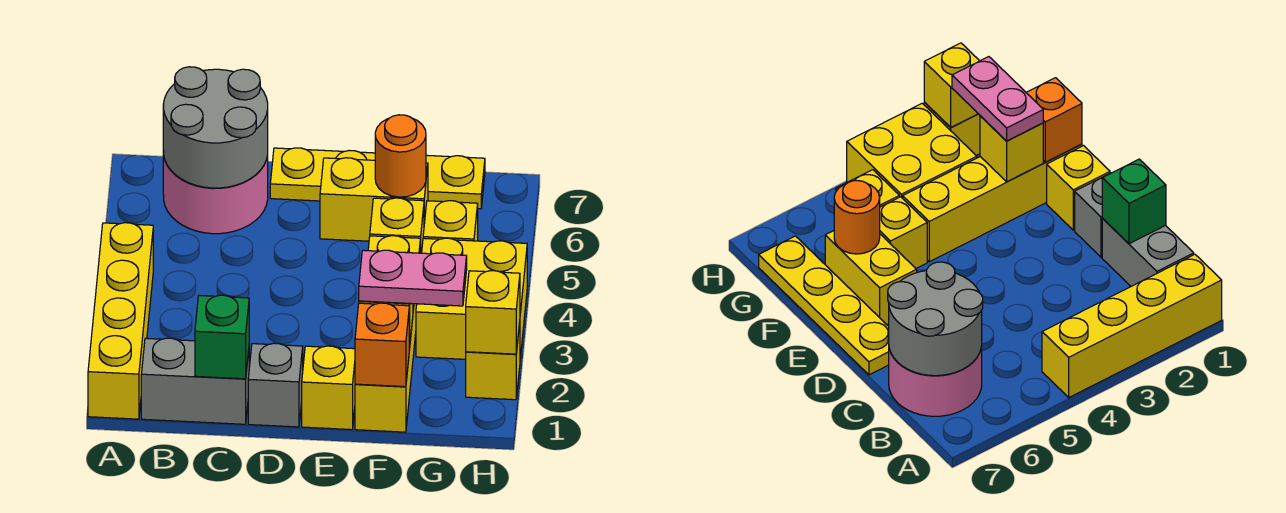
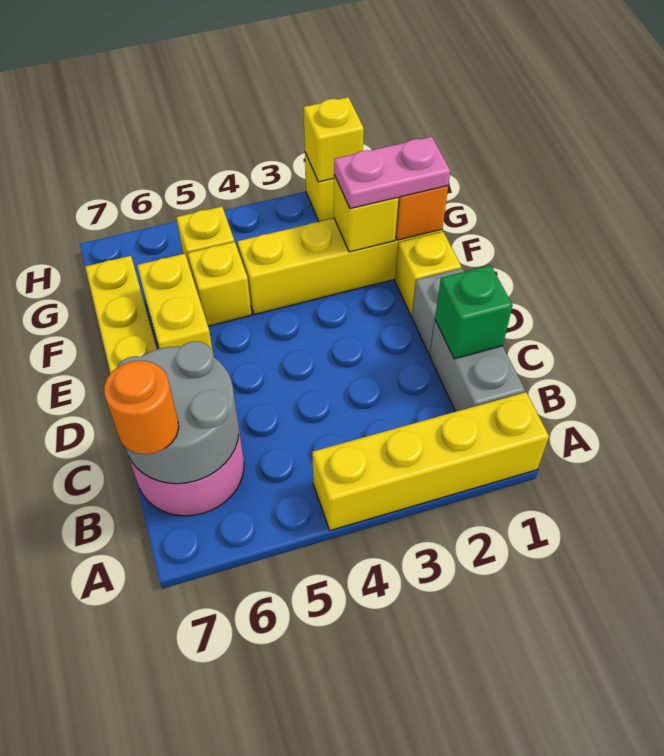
pink plate F2:G2 level 3 -> pink plate F1:F2 level 3
orange round brick F6 level 2 -> orange round brick B7 level 3
yellow brick G3:H4 level 1 -> none

